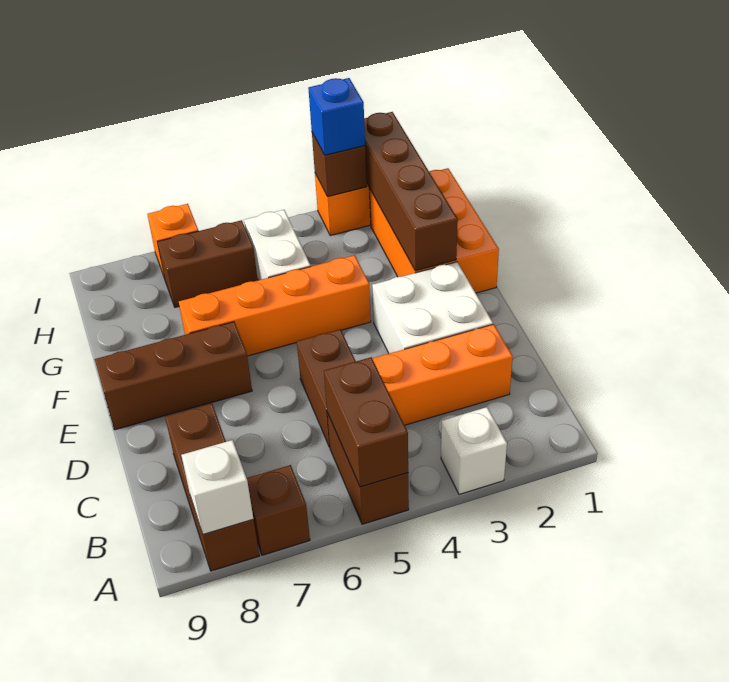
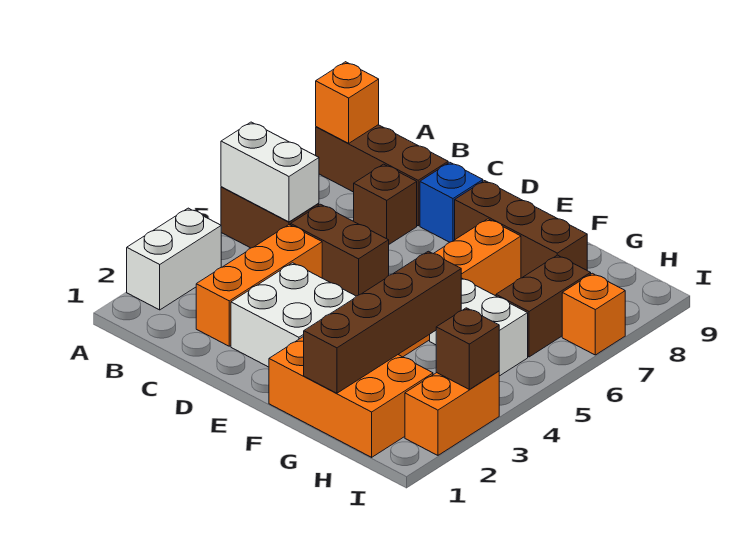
white brick A3 level 1 -> white brick A2:A3 level 1
brown brick A5:B5 level 2 -> white brick A5:B5 level 2
brown brick A7 level 1 -> brown brick C7 level 1
white brick A8 level 2 -> orange brick A8 level 2
brown brick E7:E9 level 1 -> brown brick E8:G8 level 1
brown brick F2:I2 level 2 -> brown brick G1:G4 level 2
blue brick I3 level 3 -> blue brick D8 level 1

